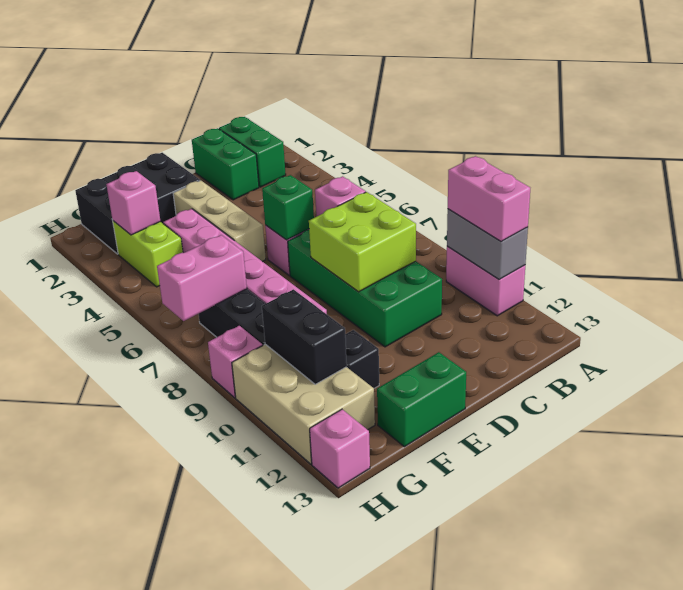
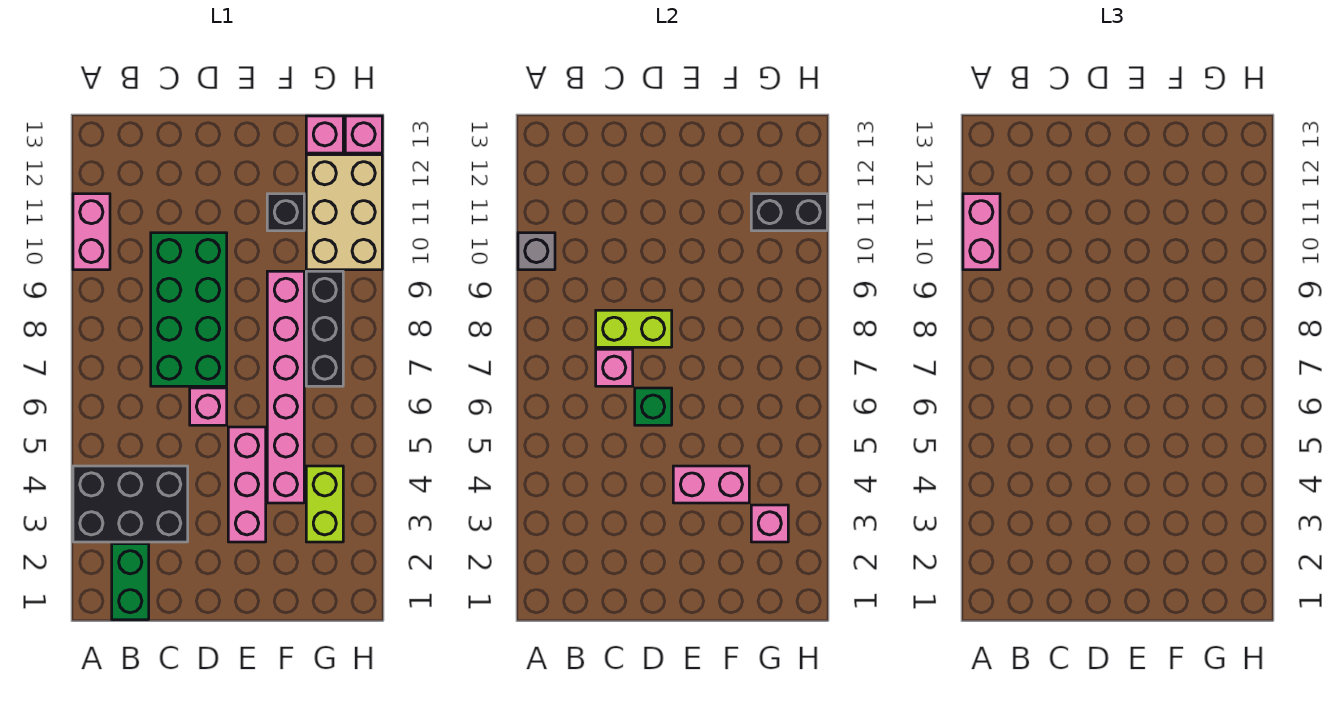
grey brick A10:A11 level 2 -> grey brick A10 level 2
green brick C1:C2 level 1 -> none
lime brick C8:D9 level 2 -> lime brick C8:D8 level 2
black brick E1:G2 level 1 -> black brick A3:C4 level 1
tan brick E3:E5 level 1 -> pink brick E3:E5 level 1
green brick E13:F13 level 1 -> none
pink brick G7:H7 level 2 -> pink brick E4:F4 level 2
black brick G10:G11 level 2 -> black brick G11:H11 level 2
pink brick H9 level 1 -> pink brick G13 level 1

